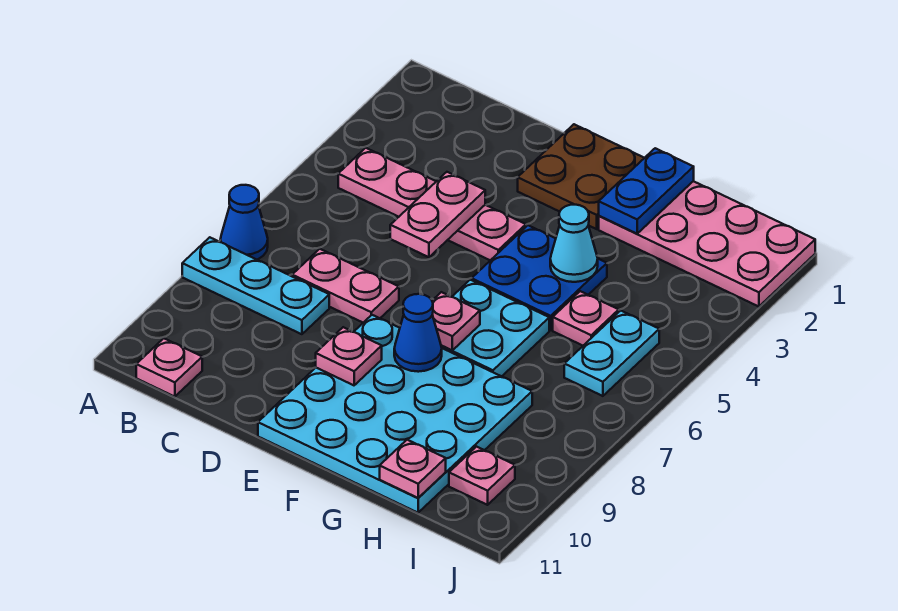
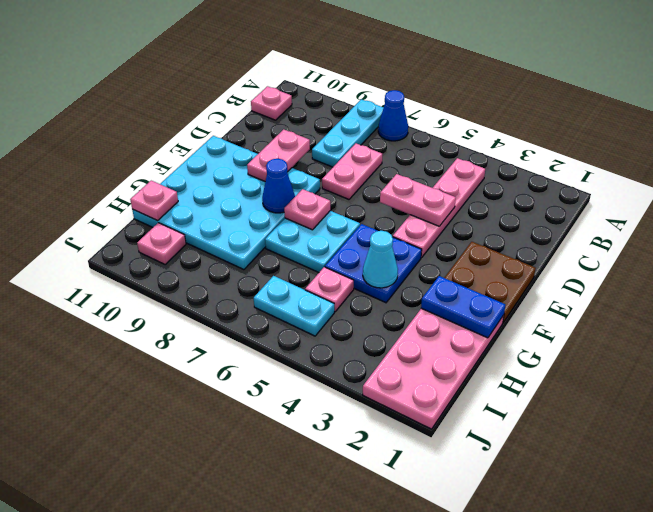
pink plate E9 level 2 -> pink plate D9:E9 level 2

